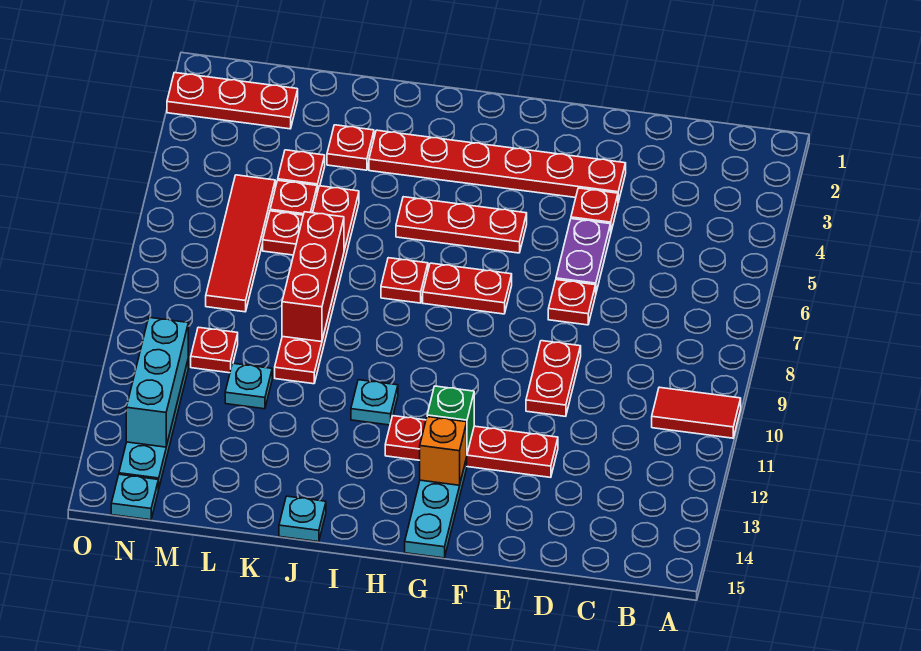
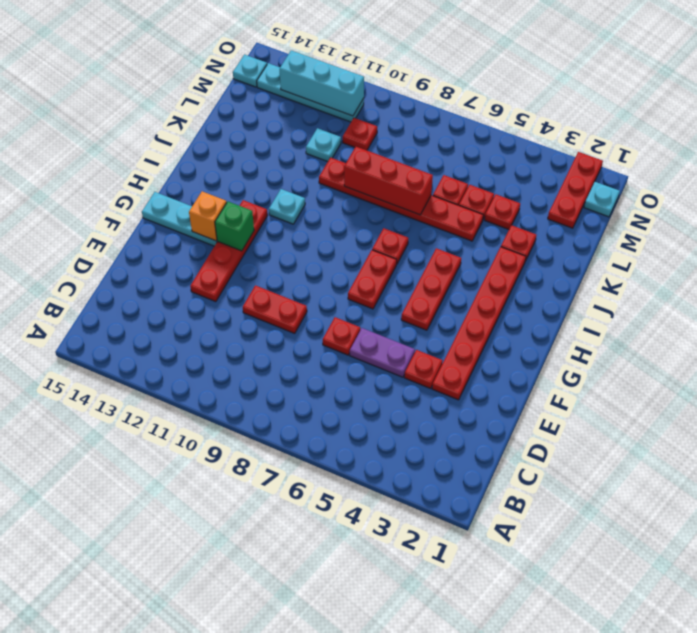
red tile A10:B10 level 1 -> none
cyan plate J15 level 1 -> cyan plate N1 level 1
red tile M5:M8 level 1 -> none

